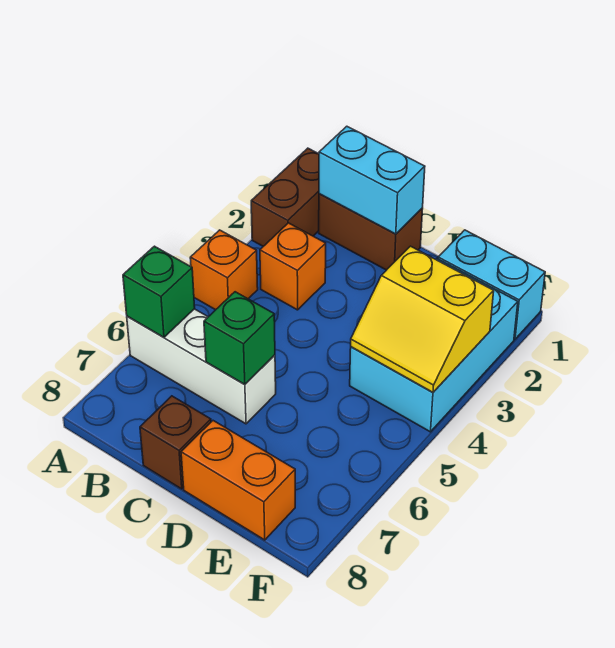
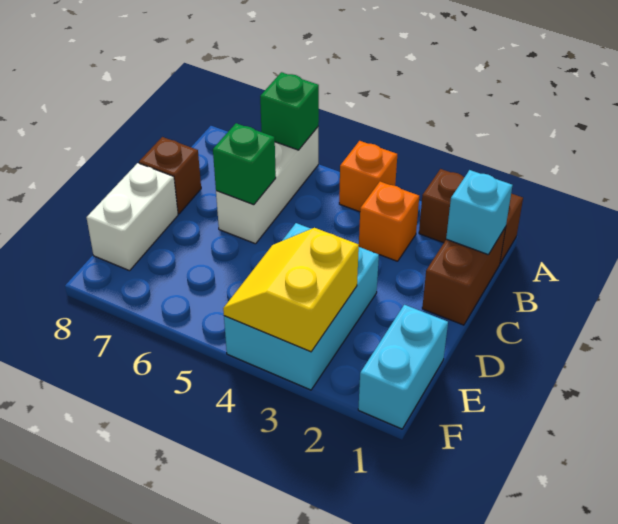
cyan brick B1:C1 level 2 -> cyan brick B1 level 2
orange brick D8:E8 level 1 -> white brick D8:E8 level 1
cyan brick E2:F4 level 1 -> cyan brick D3:F4 level 1

